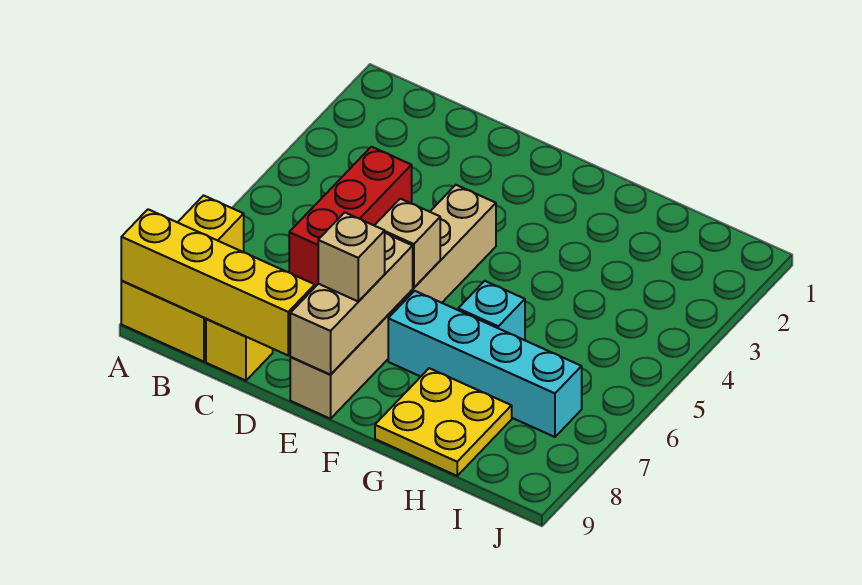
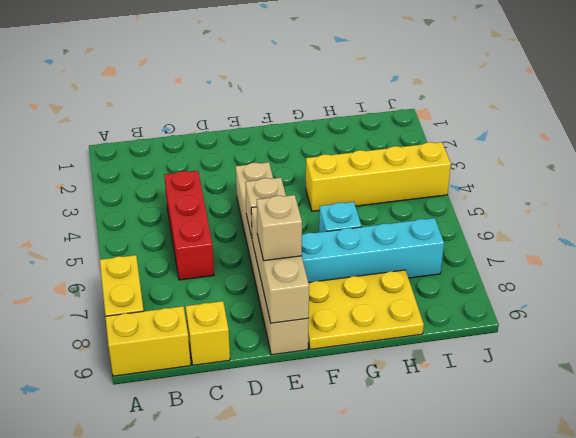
yellow brick A9:D9 level 2 -> yellow brick G4:J4 level 1
yellow plate G8:H9 level 1 -> yellow plate F8:H9 level 1

